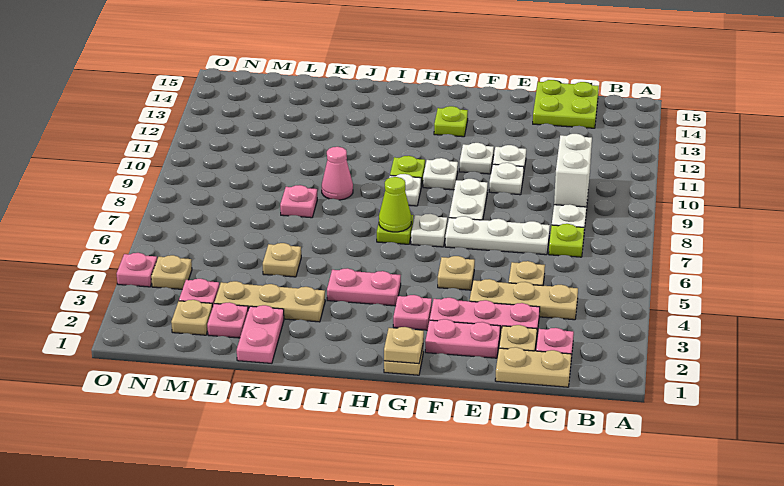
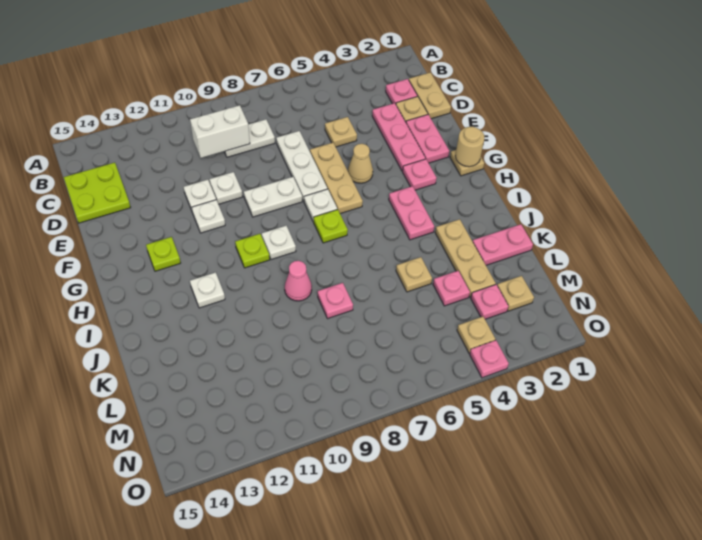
tan plate C4:E4 level 1 -> tan plate E6:G6 level 1
lime plate C7 level 1 -> none
tan plate F5 level 1 -> tan cone F5 level 1
tan plate G1 level 2 -> tan round brick G1 level 2
white plate G10 level 1 -> white plate I12 level 1
lime cone H7 level 2 -> none
pink plate L2 level 1 -> pink plate L4 level 1

